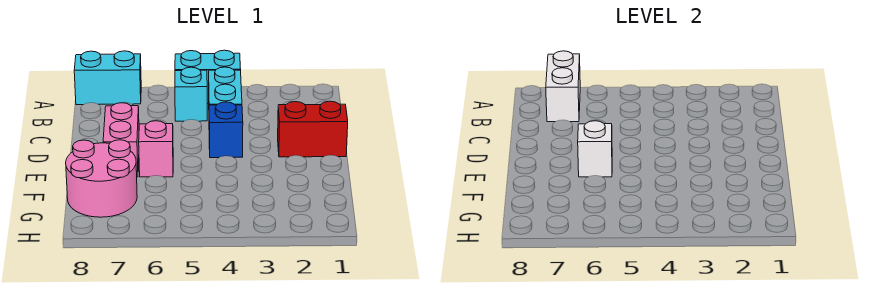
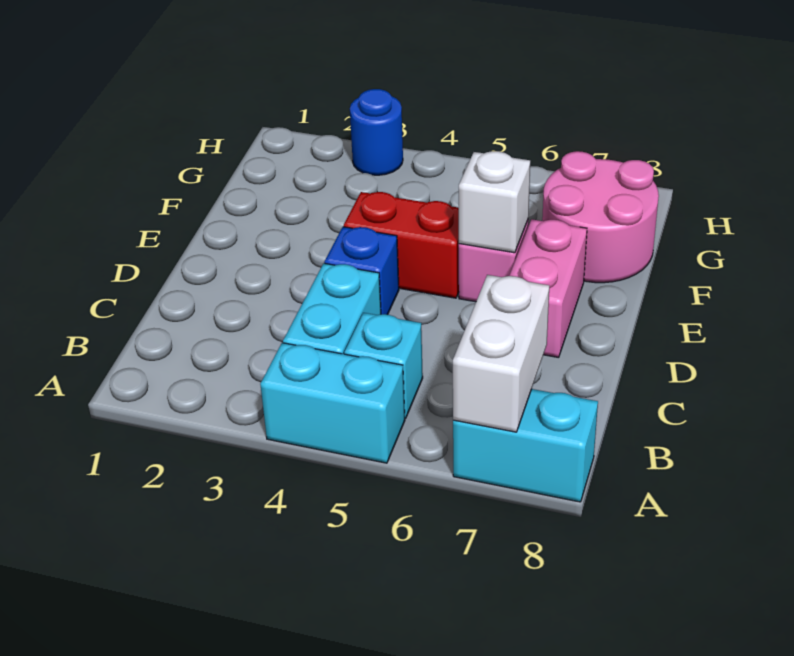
red brick D1:D2 level 1 -> red brick E4:E5 level 1
none -> blue round brick H3 level 1

